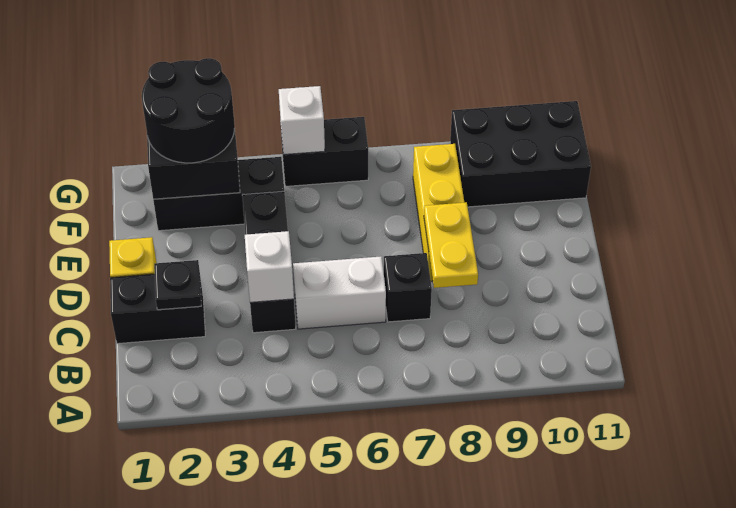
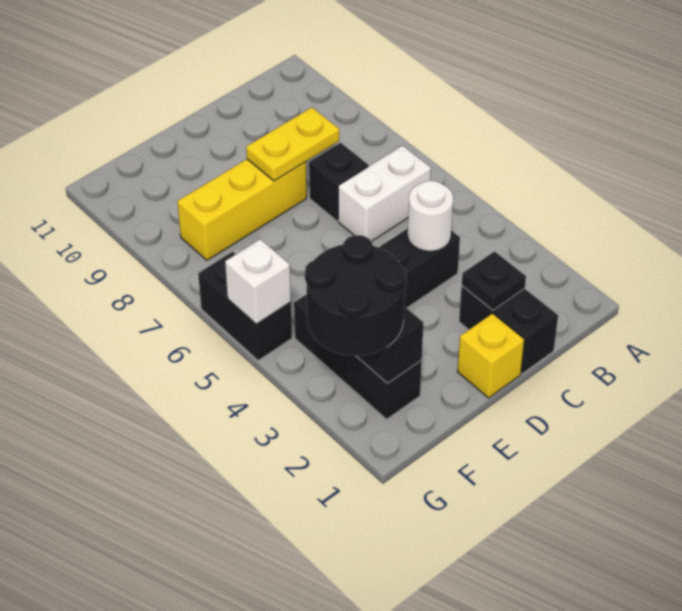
white brick C4 level 2 -> white round brick C4 level 2
white brick C5:C6 level 1 -> white brick B6:C6 level 1
black brick F9:G11 level 1 -> none

